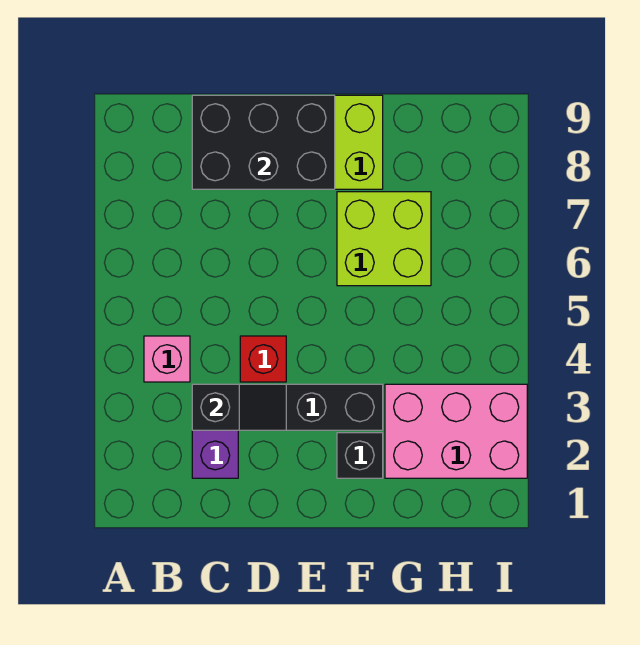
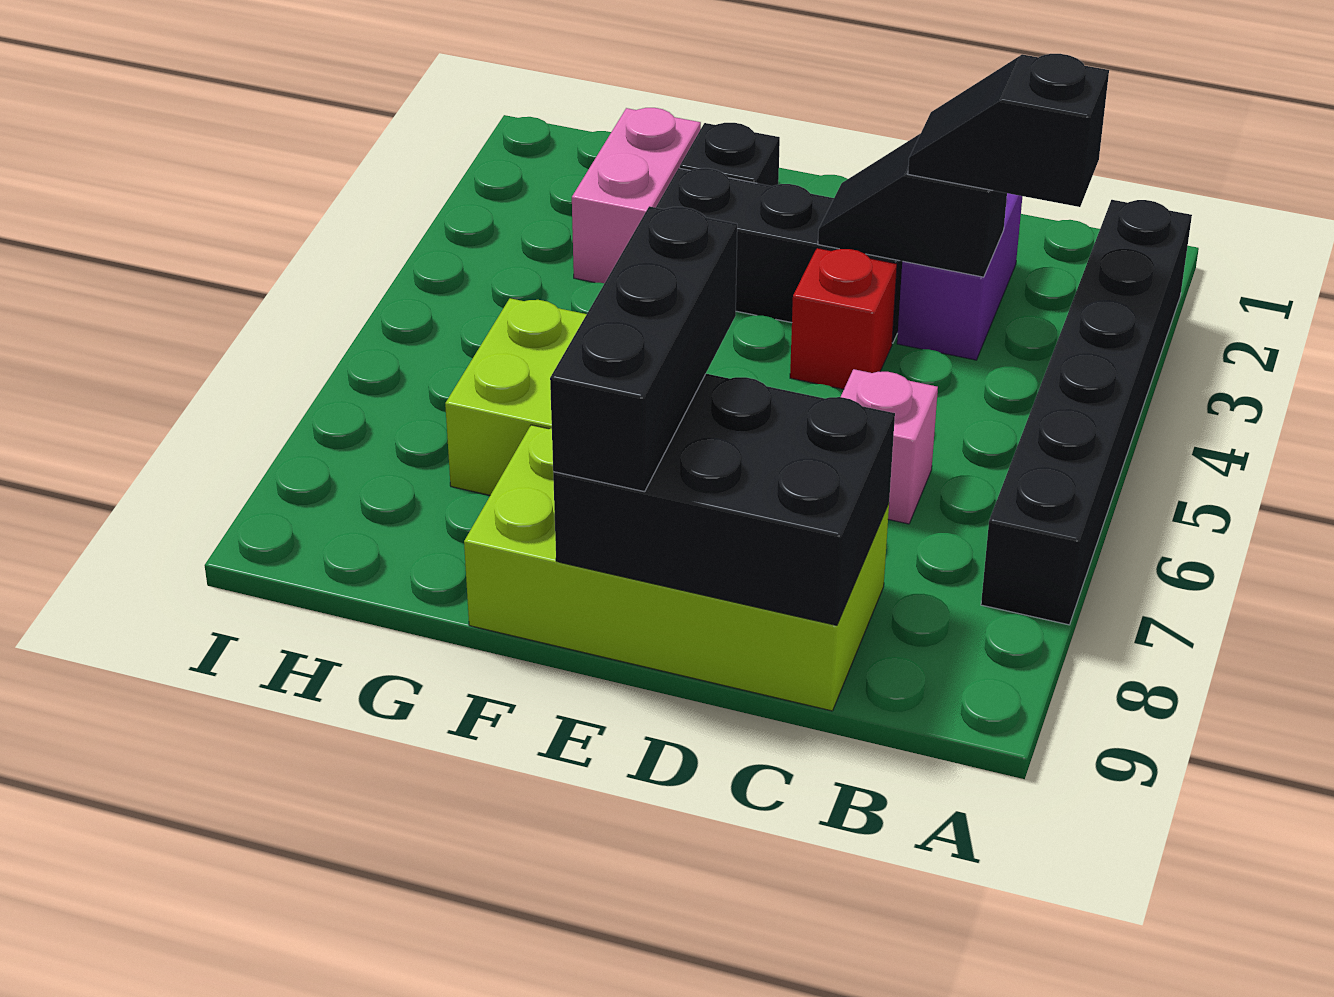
none -> black brick A2:A7 level 1
none -> black slope B3:C3 level 3 top B
pink brick B4 level 1 -> pink brick C6 level 1
none -> black brick E7:E9 level 3
pink brick G2:I3 level 1 -> pink brick G2:G3 level 1

